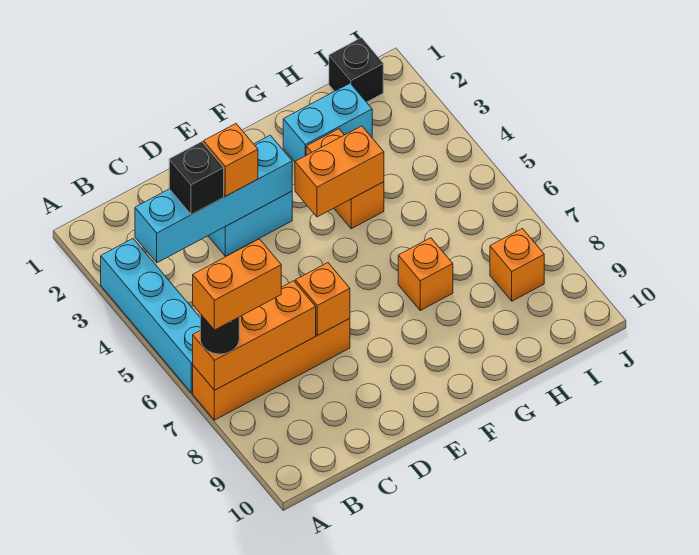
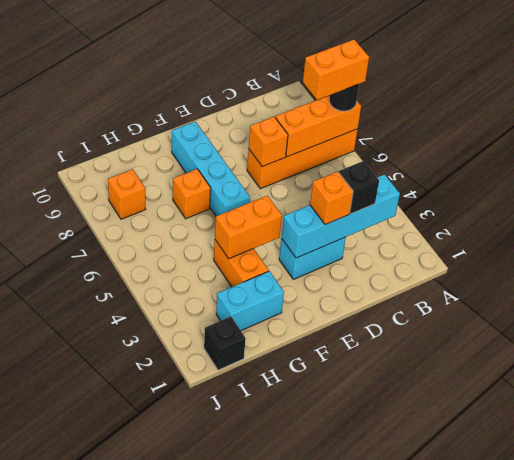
cyan brick A3:A6 level 1 -> cyan brick F6:F9 level 1

